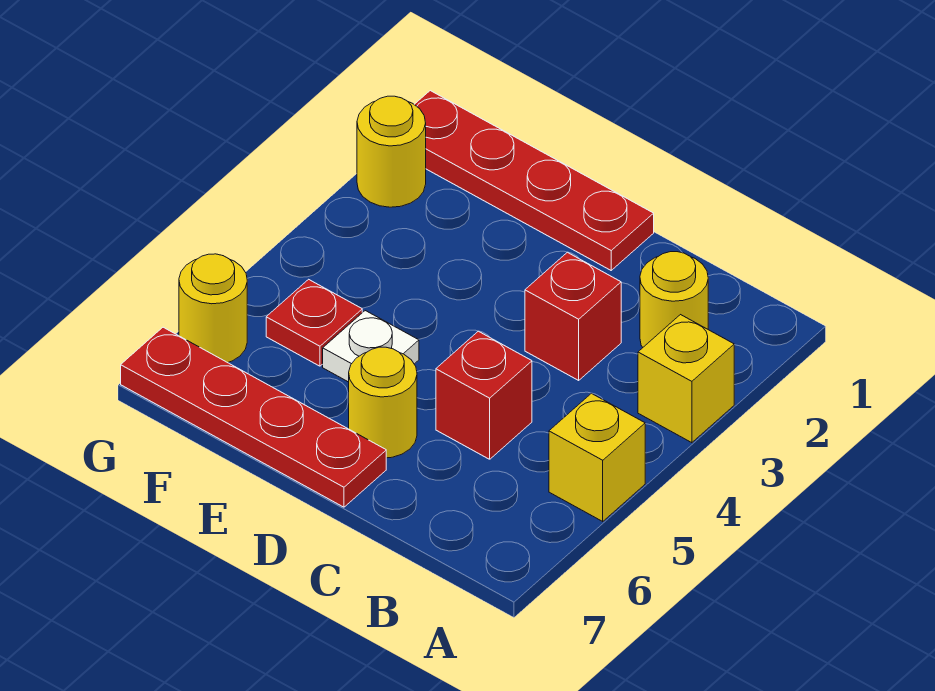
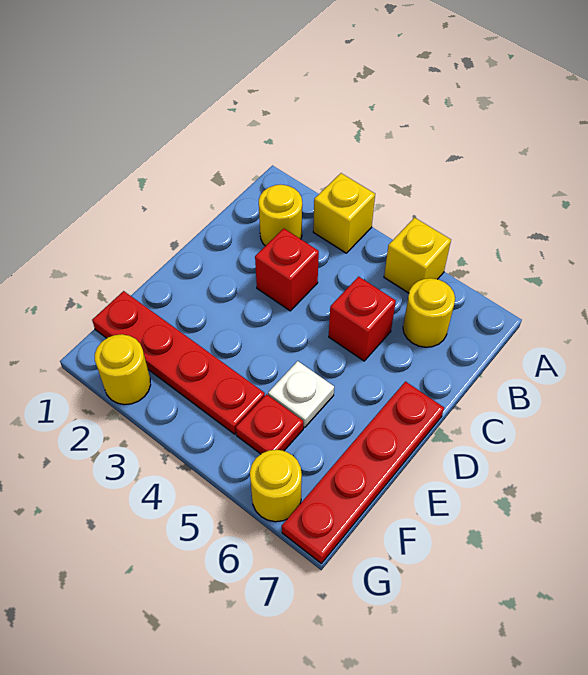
red plate D1:G1 level 1 -> red plate F1:F4 level 1
yellow round brick D6 level 1 -> yellow round brick B6 level 1

